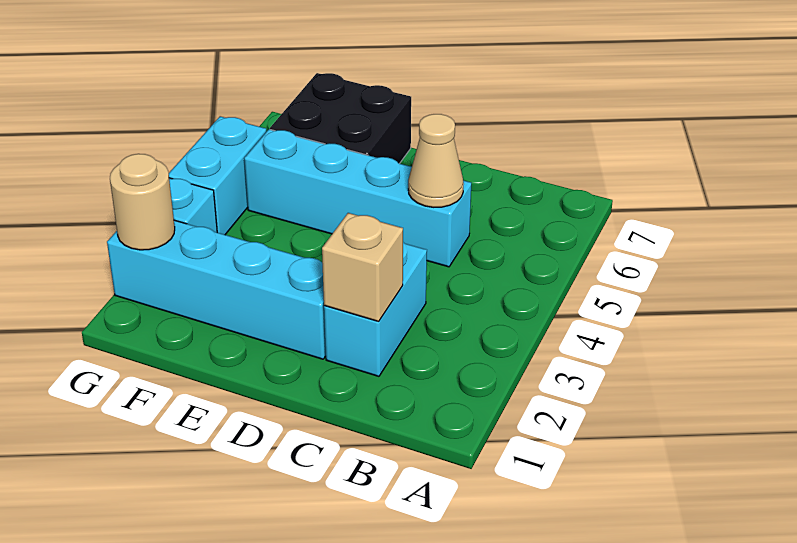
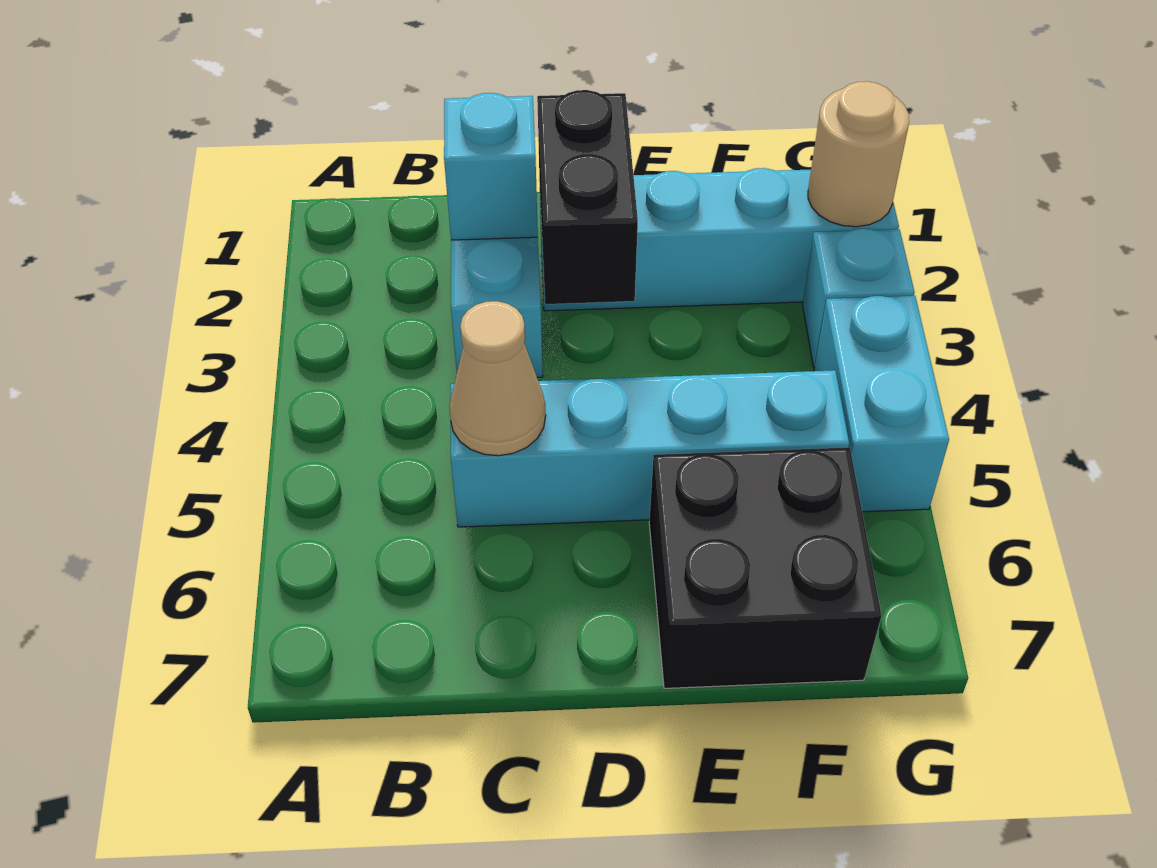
tan brick C2 level 2 -> cyan brick C2 level 2
none -> black brick D2:D3 level 2

